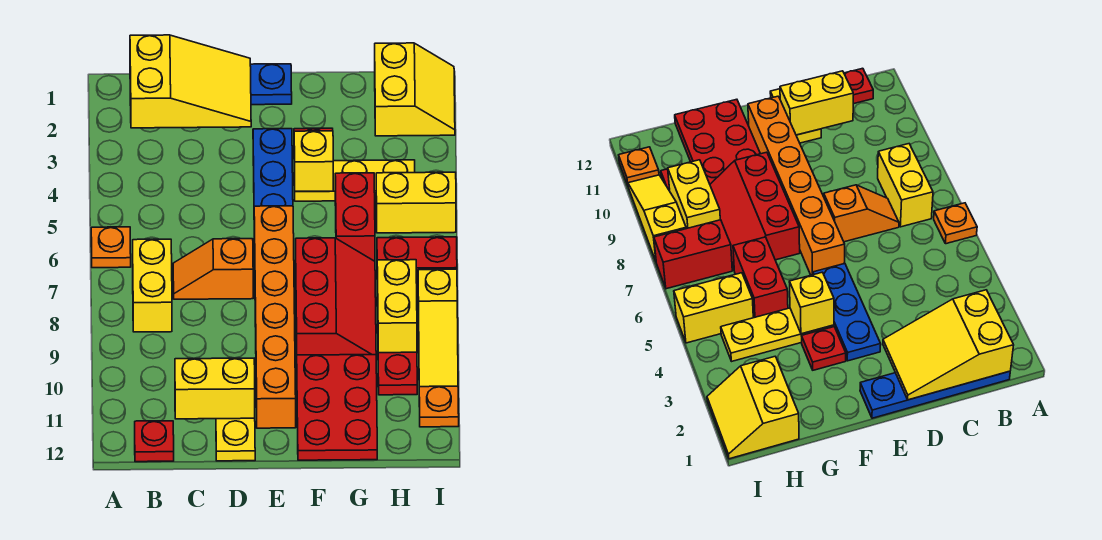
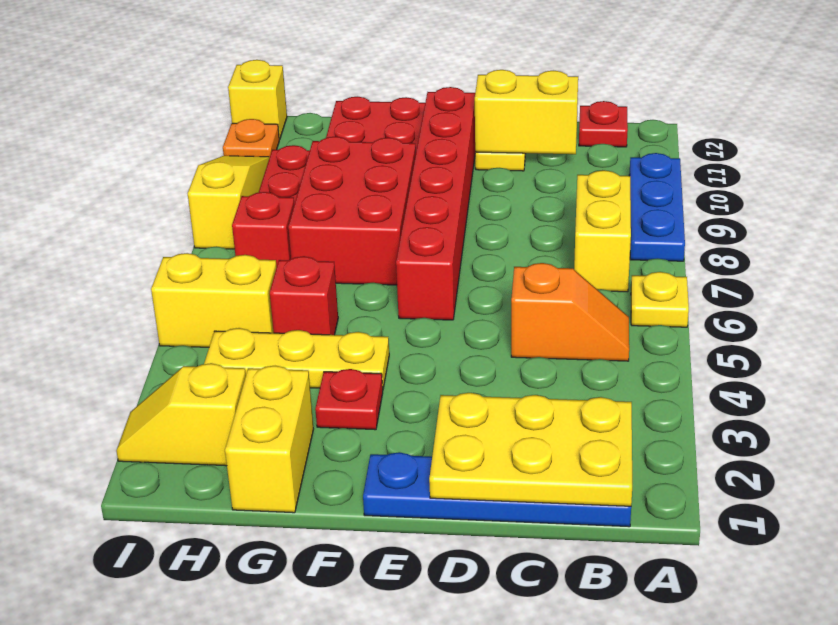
orange plate A6 level 1 -> yellow plate A6 level 1
yellow slope B1:D2 level 2 top B -> yellow plate B1:D2 level 2
orange slope C7:D7 level 1 top D -> orange slope B5:C5 level 1 top C
blue plate E3:E5 level 1 -> blue plate A8:A10 level 1
orange brick E6:E11 level 1 -> red brick E6:E11 level 1
yellow brick F4 level 2 -> yellow brick I12 level 1
red slope F7:G9 level 1 top F -> red brick F7:G9 level 1
red brick G5:G6 level 1 -> red brick G5 level 1
yellow slope H1:I2 level 1 top H -> yellow slope H2:I2 level 1 top H
red brick H7:I7 level 1 -> red brick H7 level 1
yellow brick H8:H9 level 2 -> yellow brick G1:G2 level 1

